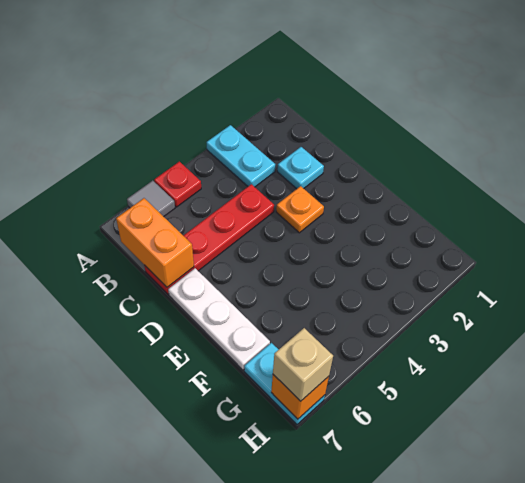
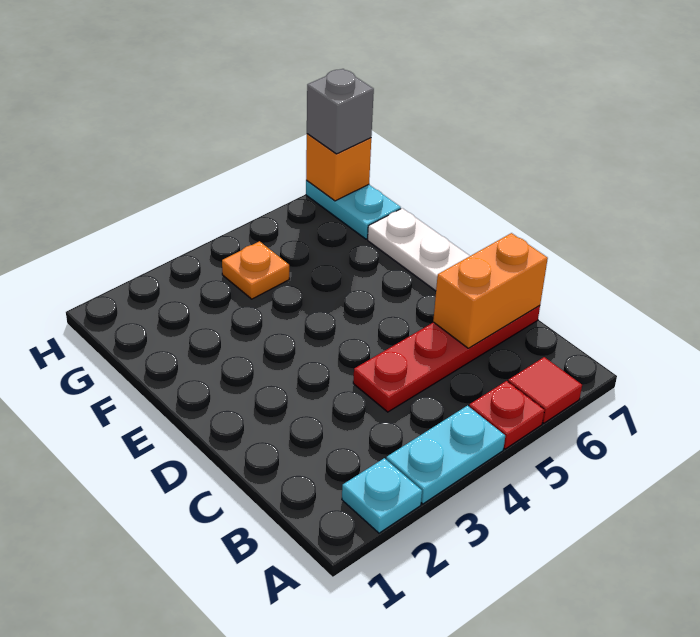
cyan plate A3:B3 level 1 -> cyan plate A3:A4 level 1
grey tile A6 level 1 -> red tile A6 level 1
orange brick B7:C7 level 2 -> orange brick C6:C7 level 2
cyan plate C2 level 1 -> cyan plate A2 level 1
orange plate D3 level 1 -> orange plate G4 level 1
tan brick H7 level 3 -> grey brick H7 level 3

